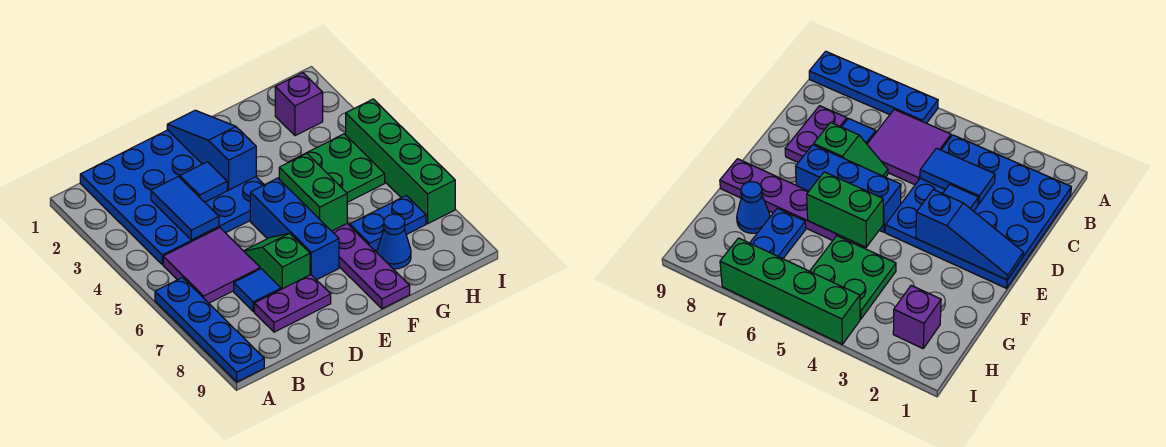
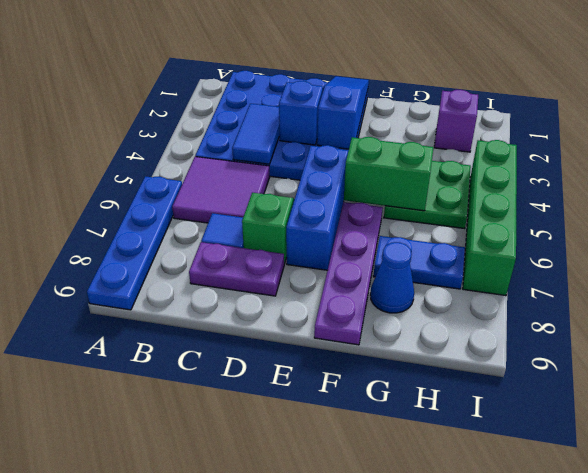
blue tile D3 level 2 -> blue brick D3 level 2
green brick F5:F6 level 2 -> green brick F5:G5 level 2

